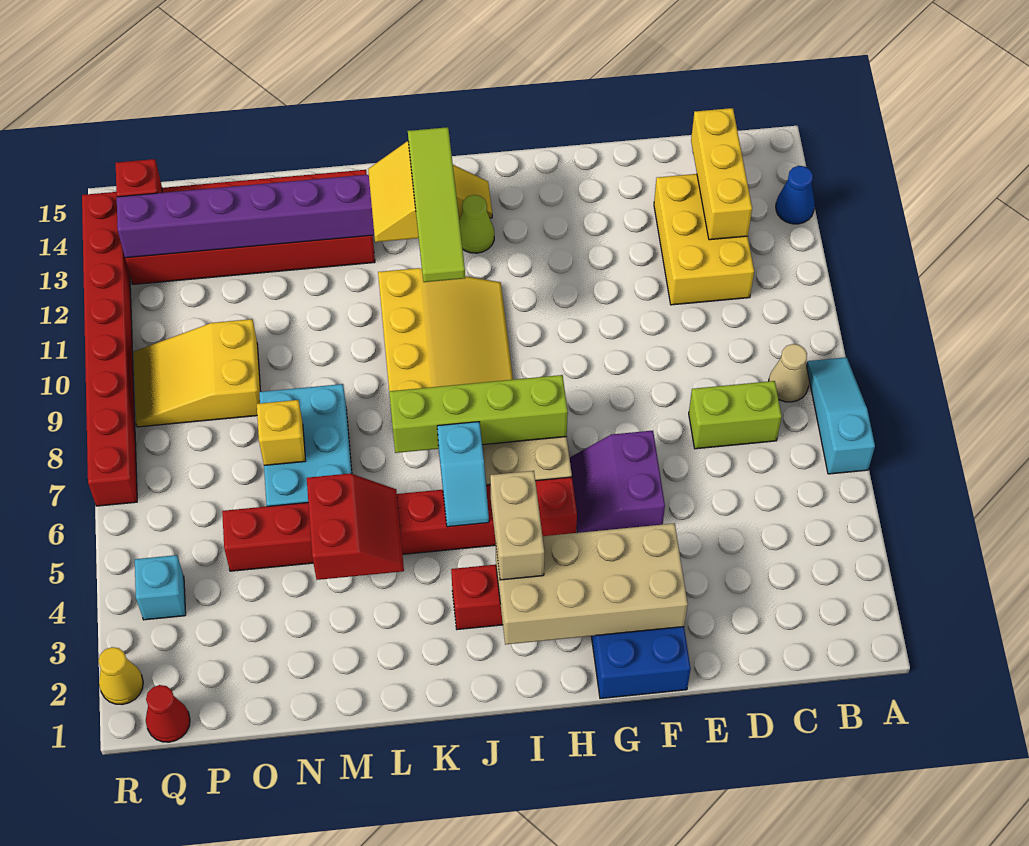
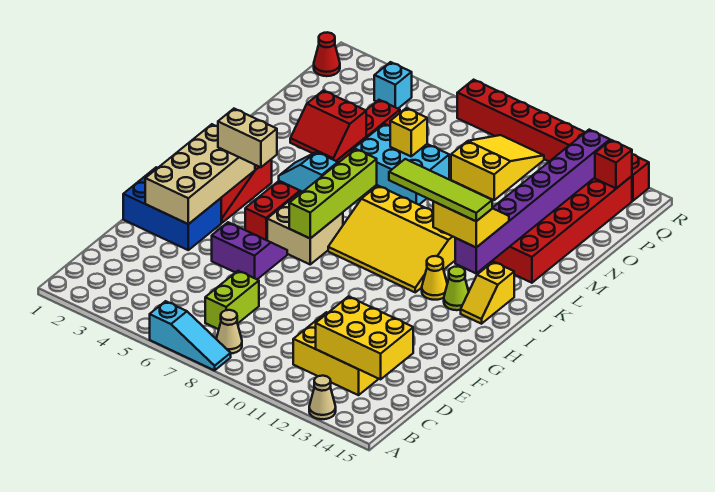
blue cone A13 level 1 -> tan cone A13 level 1
yellow brick C12:C14 level 2 -> yellow brick C12:D14 level 2
yellow cone R2 level 1 -> yellow cone I12 level 1

